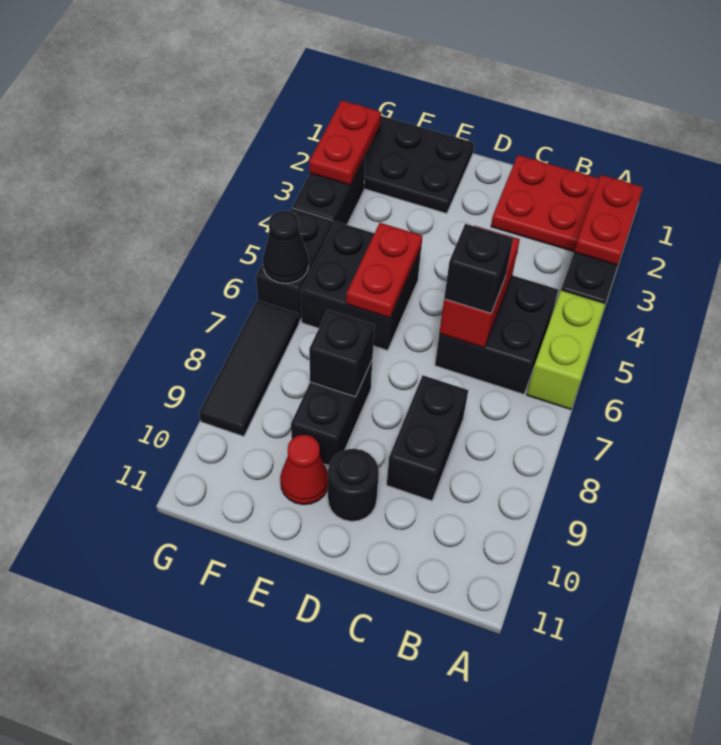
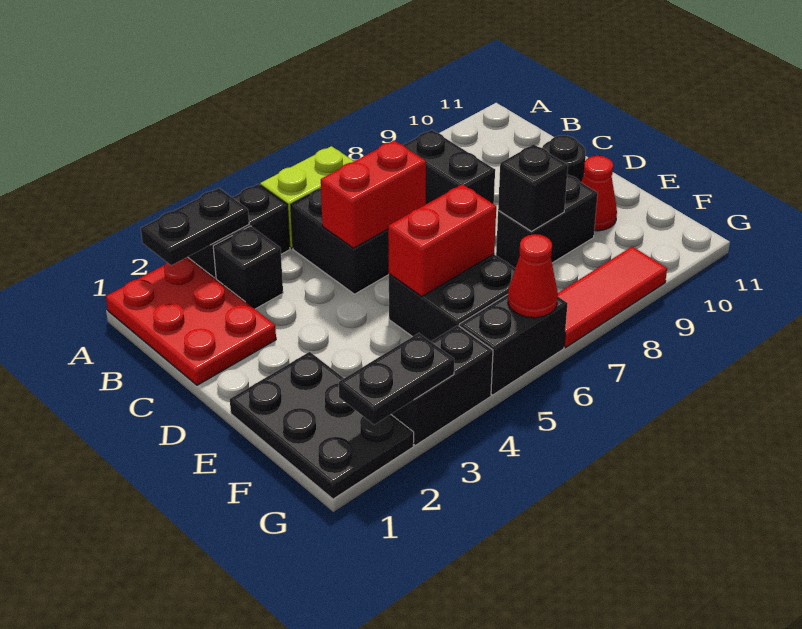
red plate A2:A3 level 2 -> black plate A2:A3 level 2
black brick C6 level 3 -> black brick B3 level 1
black brick C8:C9 level 1 -> black brick B8:C8 level 1
red plate E5:E6 level 2 -> red brick E5:E6 level 2
red plate G2:G3 level 2 -> black plate G2:G3 level 2
black cone G6 level 2 -> red cone G6 level 2
black tile G7:G9 level 1 -> red tile G7:G9 level 1

